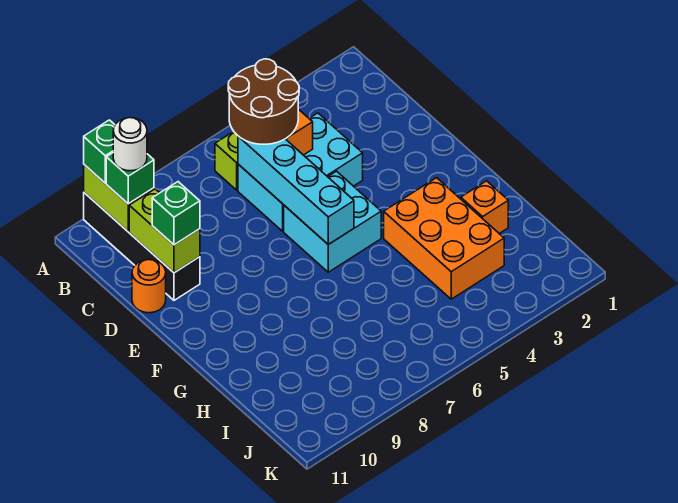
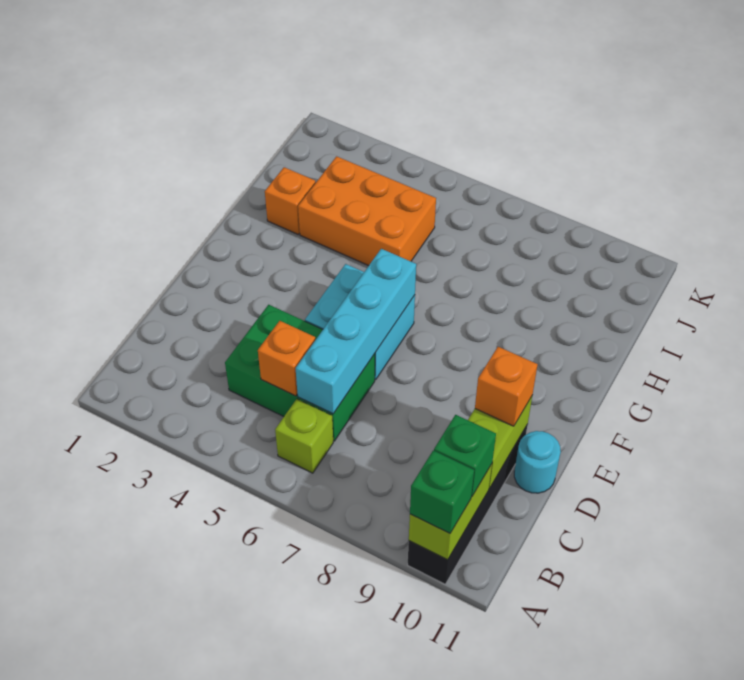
brown round brick B5:C6 level 3 -> none
white round brick B10 level 4 -> none
cyan brick C4:D6 level 1 -> green brick C4:D6 level 1
green brick D10 level 3 -> orange brick D10 level 3
orange round brick D11 level 1 -> cyan round brick D11 level 1
orange brick G3:I4 level 1 -> orange brick H3:I5 level 1

